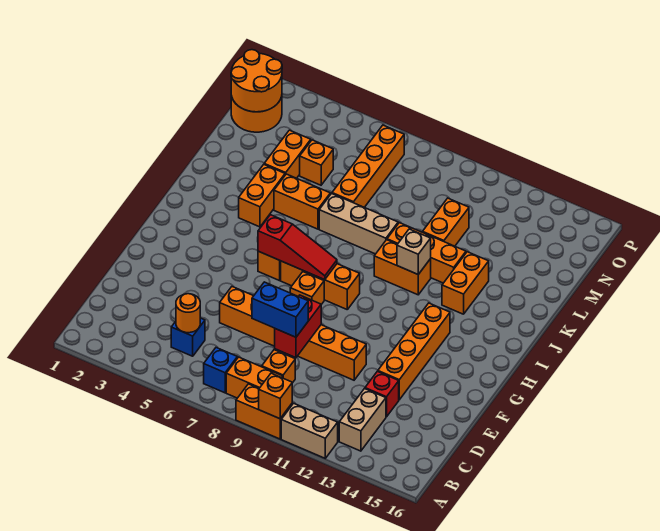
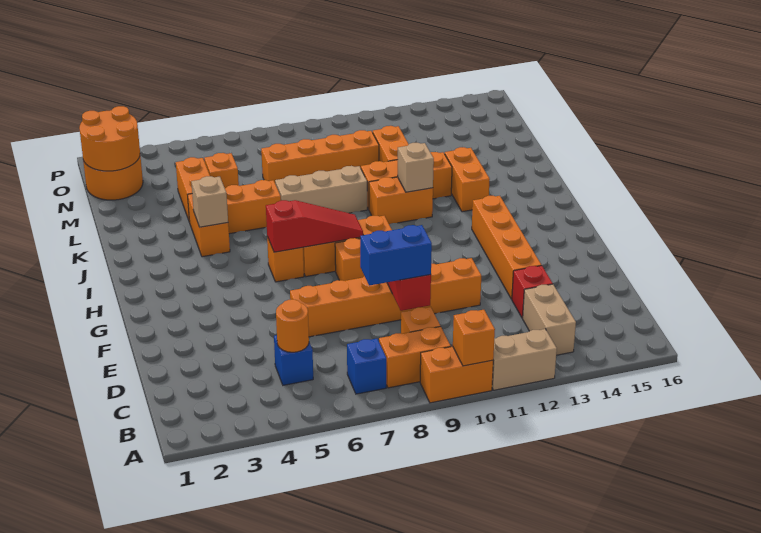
none -> tan brick J4 level 2
orange brick L7:O7 level 1 -> orange brick M7:M10 level 1

